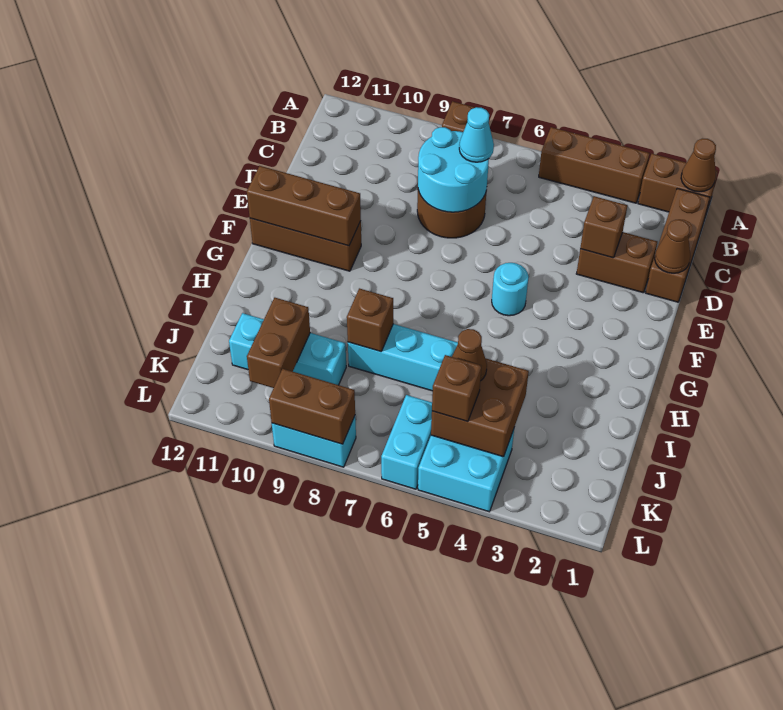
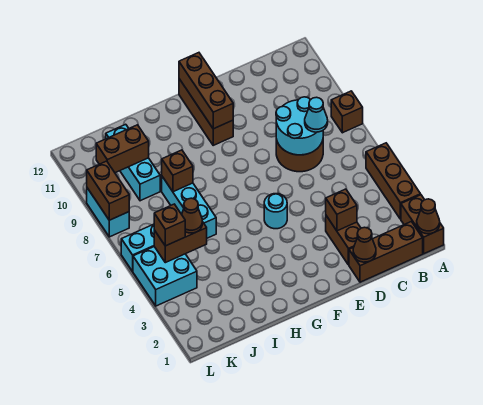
brown brick J4:K5 level 2 -> brown brick J5:K5 level 2

